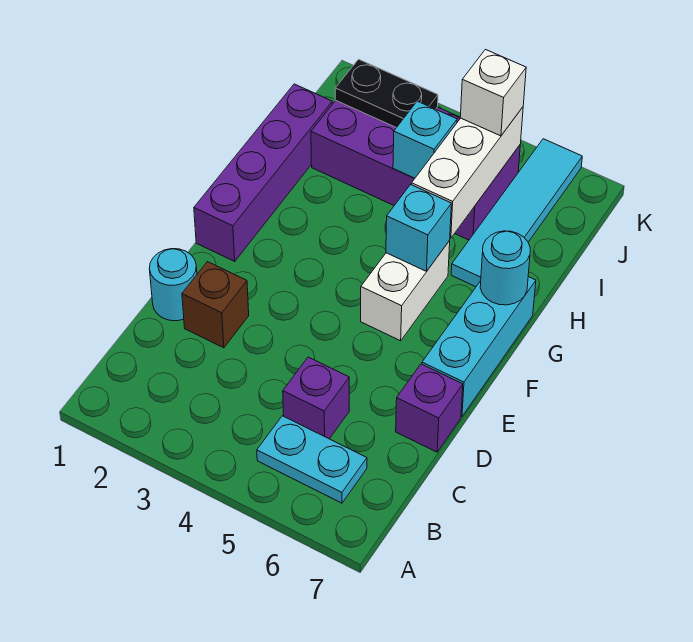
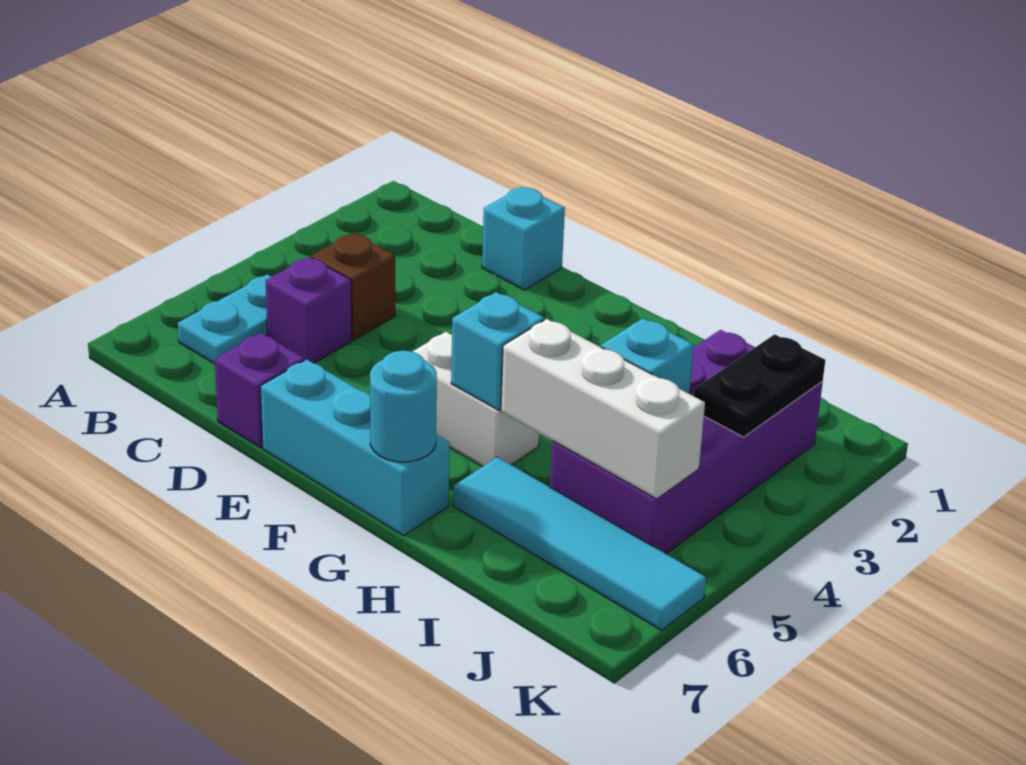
cyan round brick D1 level 1 -> cyan brick D1 level 1
brown brick D2 level 1 -> brown brick C4 level 1
purple brick F1:I1 level 1 -> none
white brick J5 level 3 -> none

